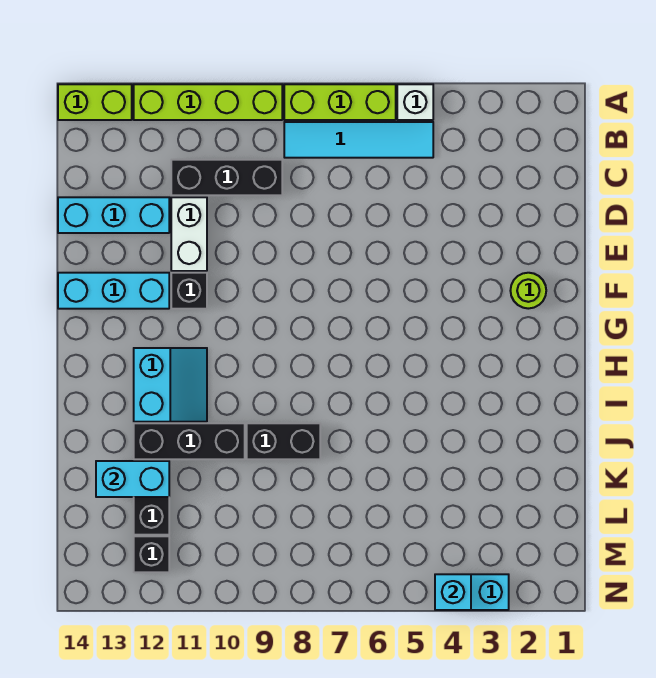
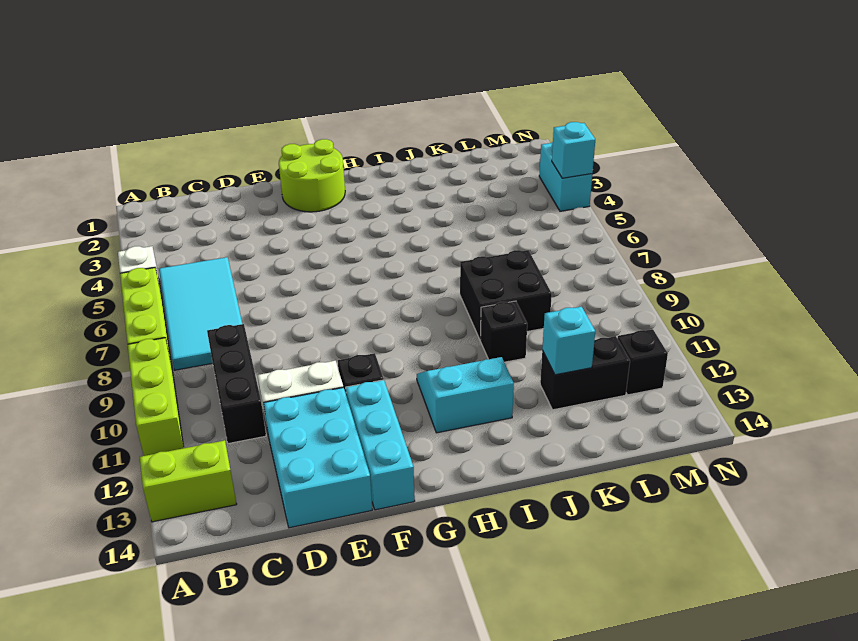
lime brick A9:A12 level 1 -> lime brick A9:A11 level 1
lime brick A13:A14 level 1 -> lime brick A13:B13 level 1
cyan tile B5:B8 level 1 -> cyan tile B5:C8 level 1
cyan brick D12:D14 level 1 -> cyan brick D12:E14 level 1
lime round brick F2 level 1 -> lime round brick F1:G2 level 1
black brick J8:J9 level 1 -> black brick J8:K9 level 1
black brick J10:J12 level 1 -> black brick J10 level 1
cyan brick K12:K13 level 2 -> cyan brick K12 level 2

